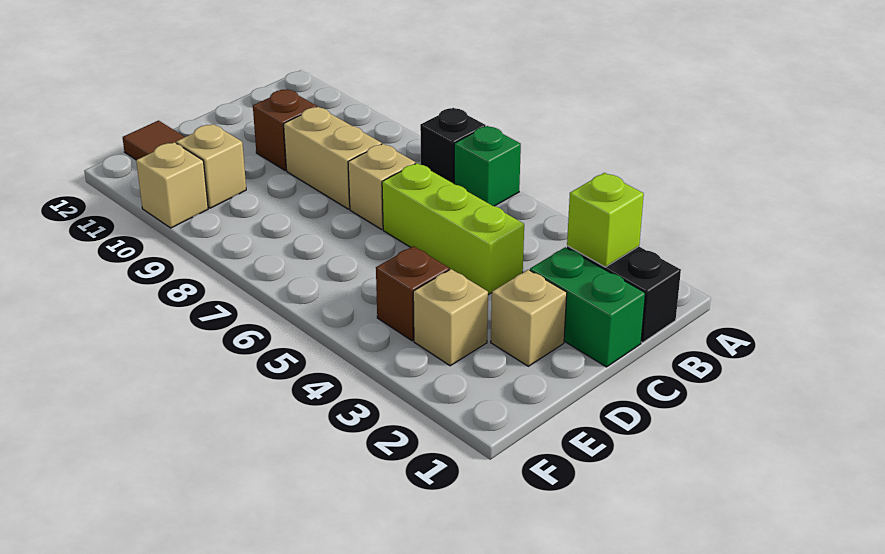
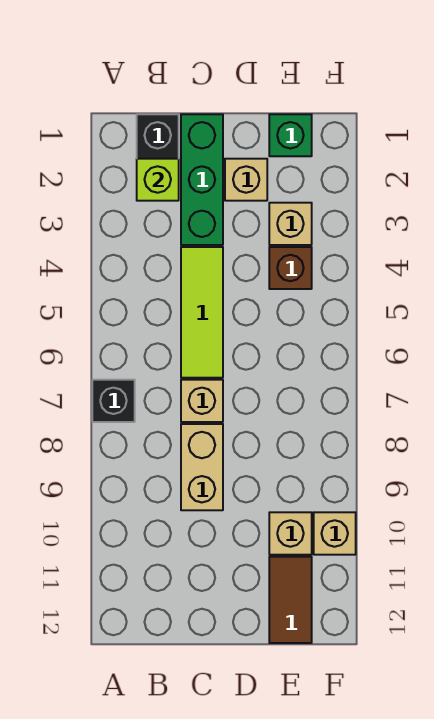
green brick A6 level 1 -> green brick E1 level 1
green brick C1:C2 level 1 -> green brick C1:C3 level 1
lime brick C4:C6 level 1 -> lime tile C4:C6 level 1
brown brick C10 level 1 -> none

